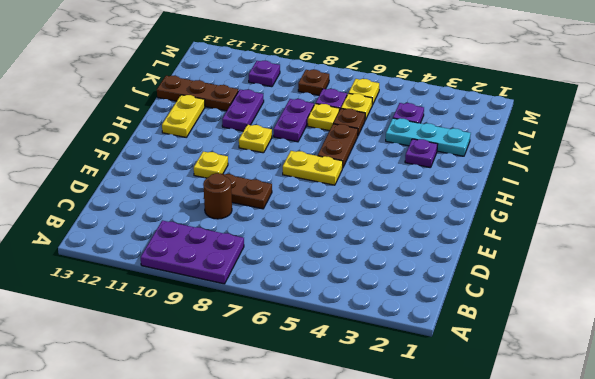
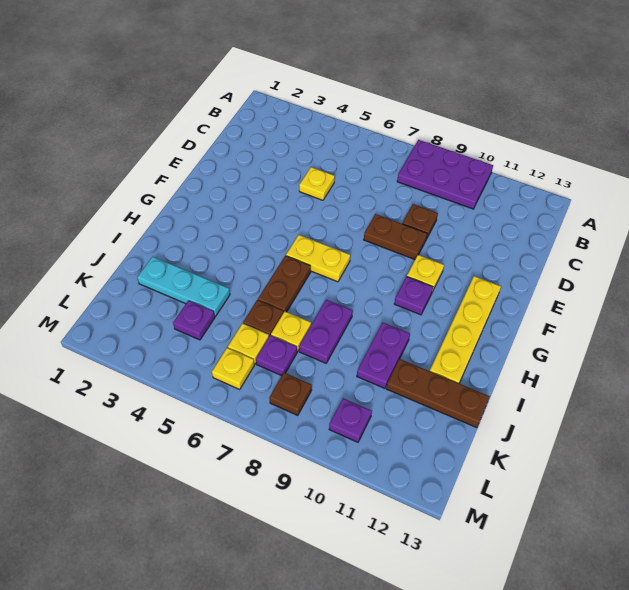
brown round brick D9 level 1 -> brown plate D9 level 1
yellow plate H9 level 1 -> yellow plate D5 level 1
yellow plate H12:I12 level 1 -> yellow plate F12:I12 level 1
purple plate I3 level 1 -> purple plate G10 level 1

